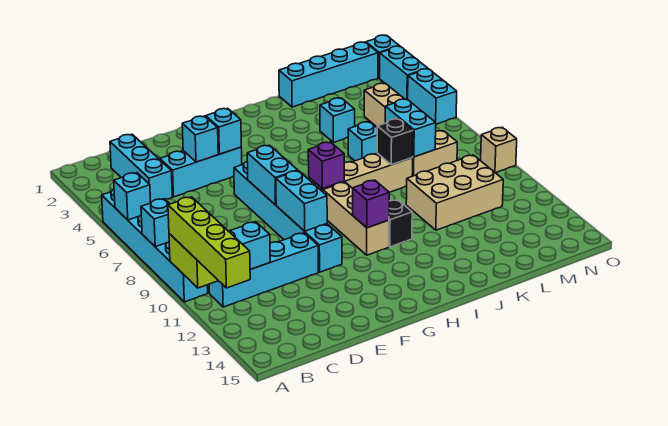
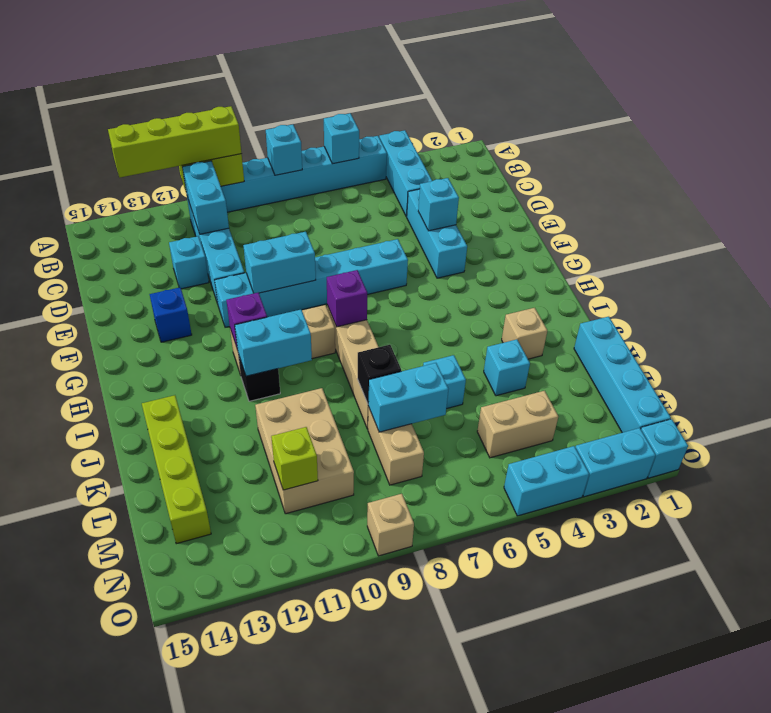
cyan brick C2:C4 level 1 -> cyan brick A4:C4 level 1
cyan brick F4 level 2 -> cyan brick D12 level 1
cyan brick F7:F8 level 2 -> cyan brick I10:I11 level 2
none -> blue brick F13 level 1
none -> tan brick J3 level 1
none -> lime brick J14:M14 level 1
none -> lime brick M11 level 2

